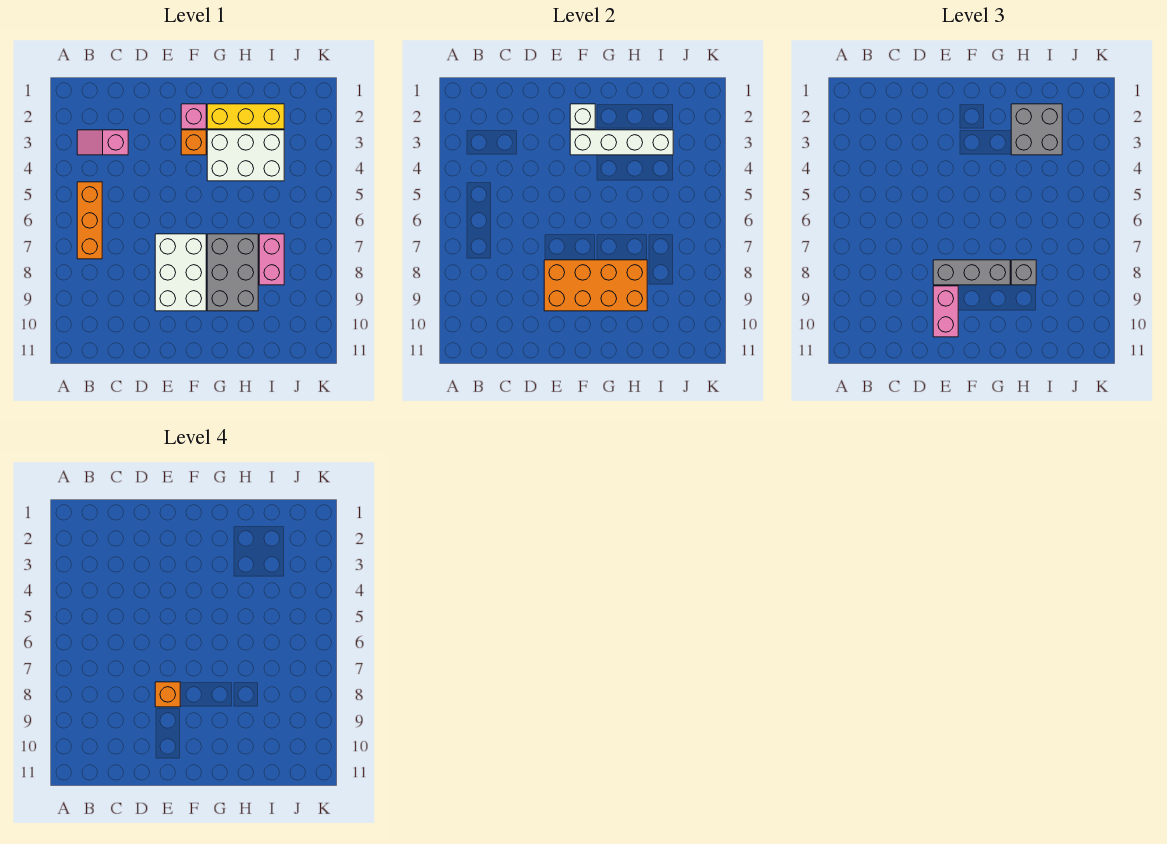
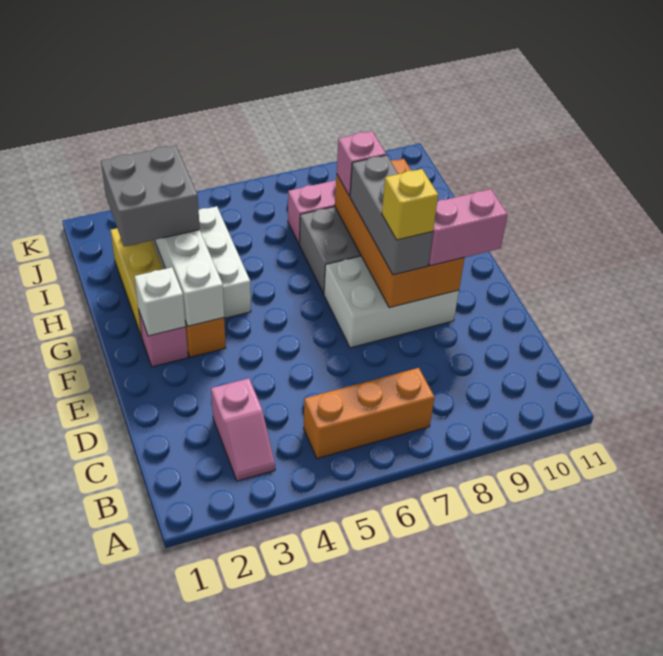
orange brick E8 level 4 -> yellow brick E8 level 4
grey brick H8 level 3 -> pink brick H8 level 3

